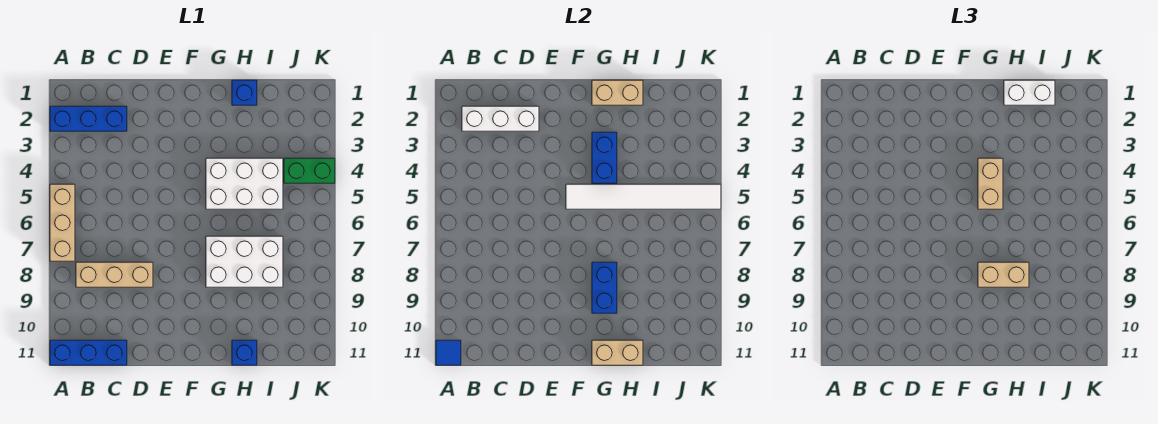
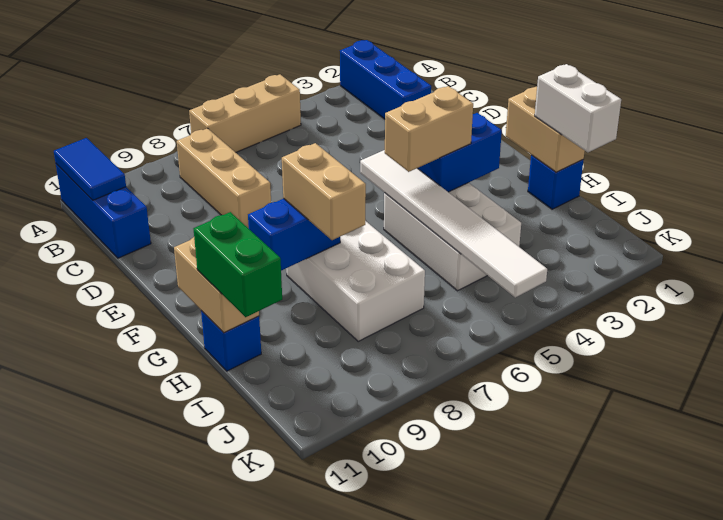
blue tile A11 level 2 -> blue tile A11:B11 level 2
white brick B2:D2 level 2 -> none
green brick J4:K4 level 1 -> green brick H11:I11 level 3

